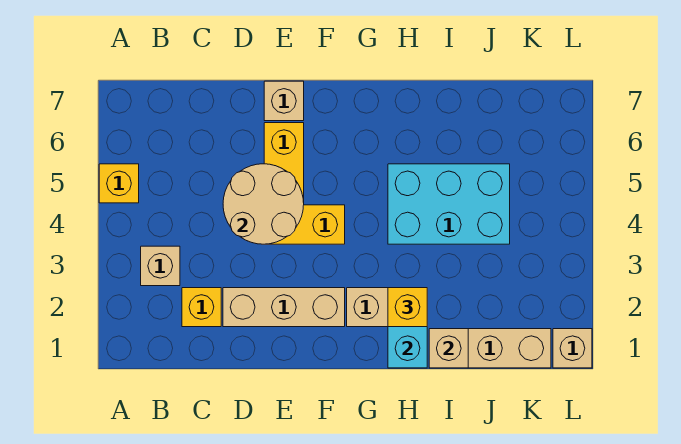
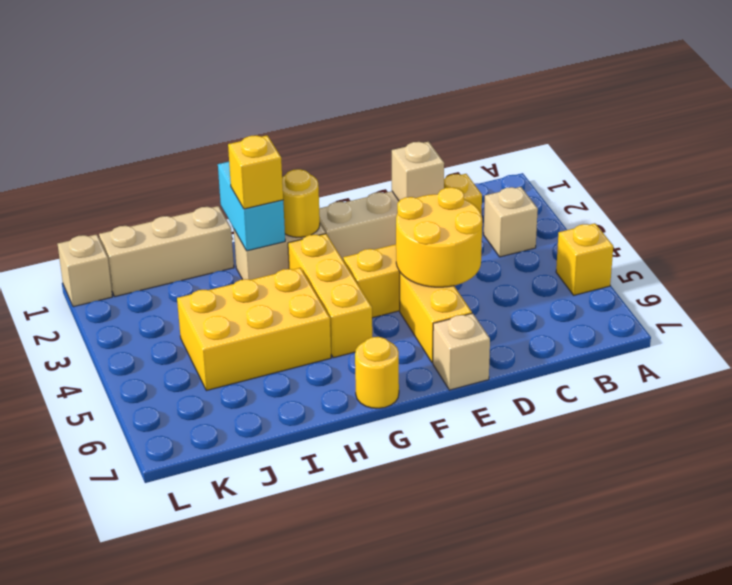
tan round brick D4:E5 level 2 -> yellow round brick D4:E5 level 2
none -> yellow round brick G2 level 2
none -> yellow brick G3:G5 level 1
none -> yellow round brick G7 level 1
cyan brick H4:J5 level 1 -> yellow brick H4:J5 level 1
tan brick I1 level 2 -> tan brick D2 level 2

